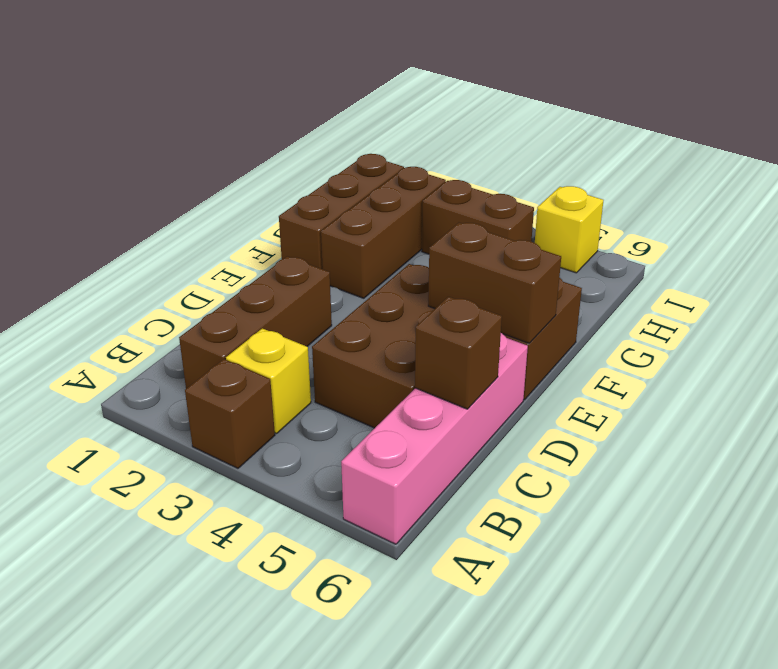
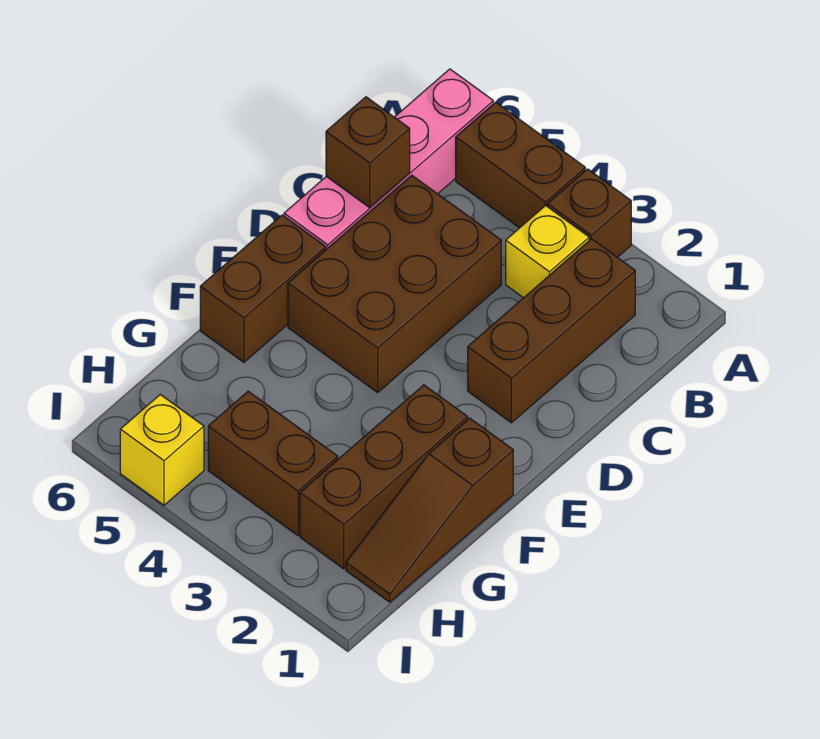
brown brick E5:E6 level 2 -> brown brick A4:A5 level 1
brown brick F1:H1 level 1 -> brown slope F1:H1 level 1 top F

